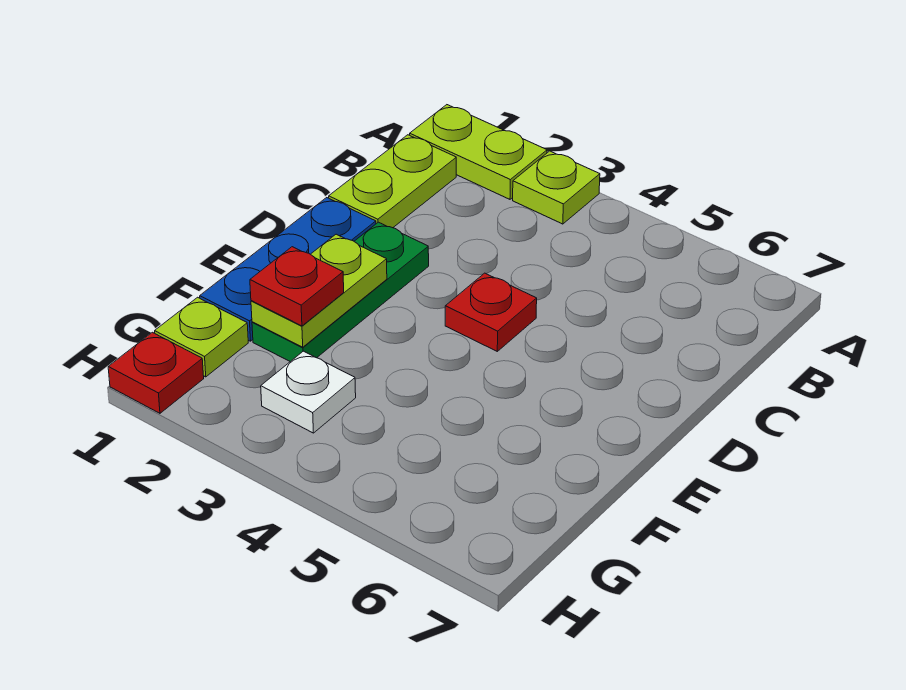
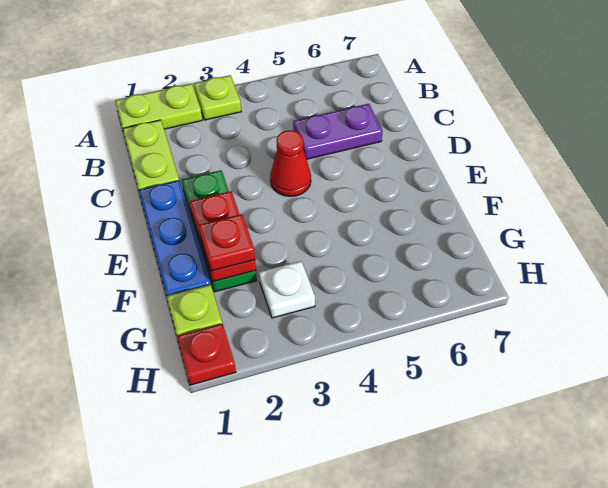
none -> purple plate C5:C6 level 1
red plate D4 level 1 -> red cone D4 level 1
lime plate E2:F2 level 2 -> red plate E2:F2 level 2

